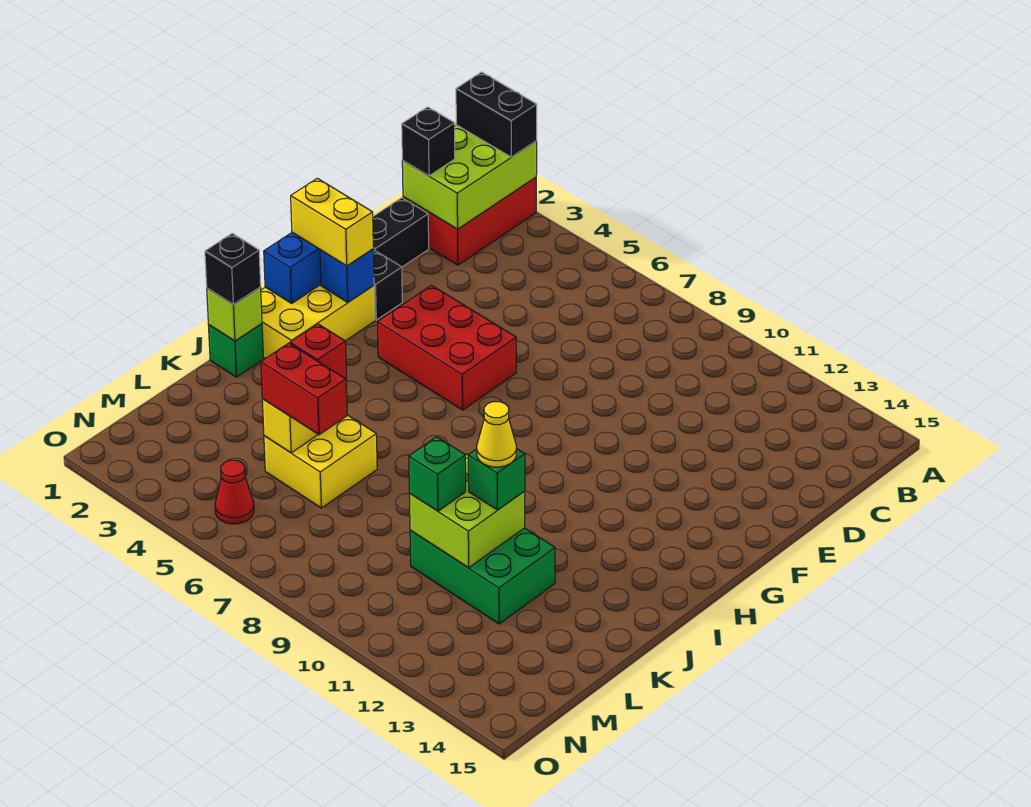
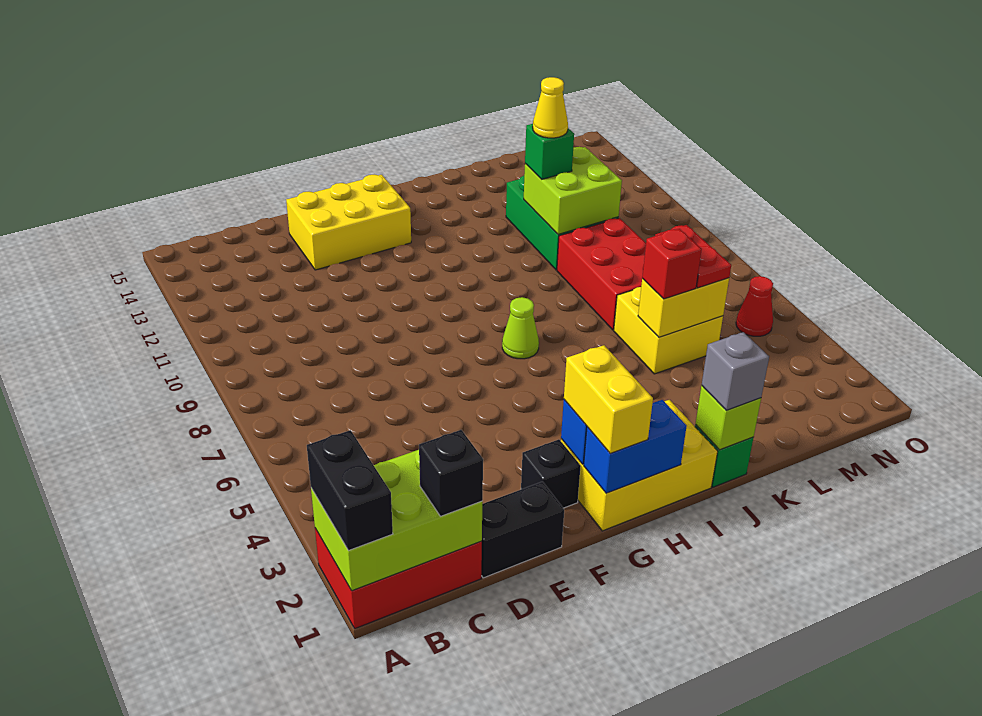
none -> yellow brick E13:G14 level 1
red brick F4:G6 level 1 -> red brick K7:L9 level 1
none -> lime cone H7 level 1
black brick J1 level 3 -> grey brick J1 level 3
red brick L5:L6 level 3 -> red plate L5:L6 level 3
green brick L10 level 3 -> none

